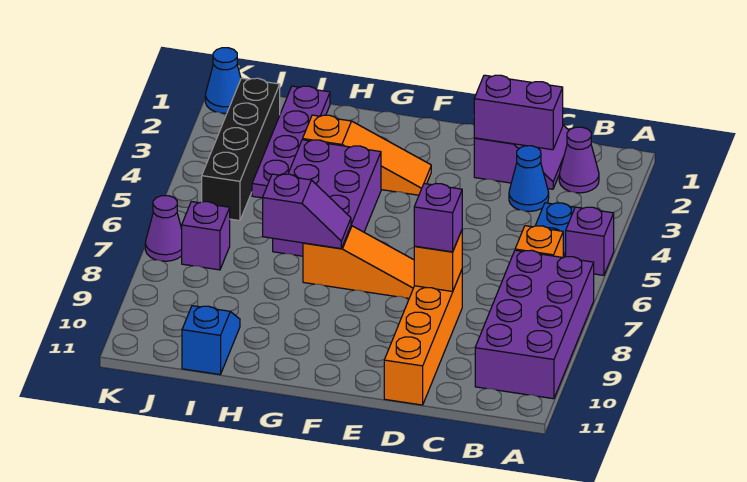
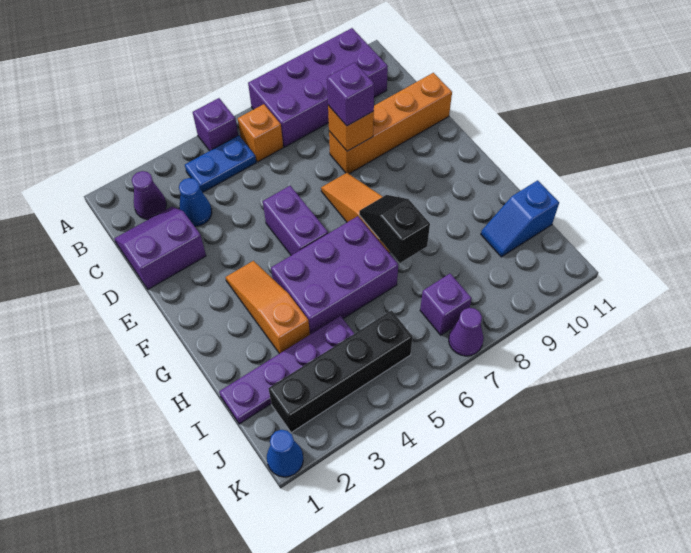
purple brick C2:D2 level 2 -> purple brick E5:F5 level 1
purple slope G7:H7 level 2 top H -> black slope G7:H7 level 2 top H

